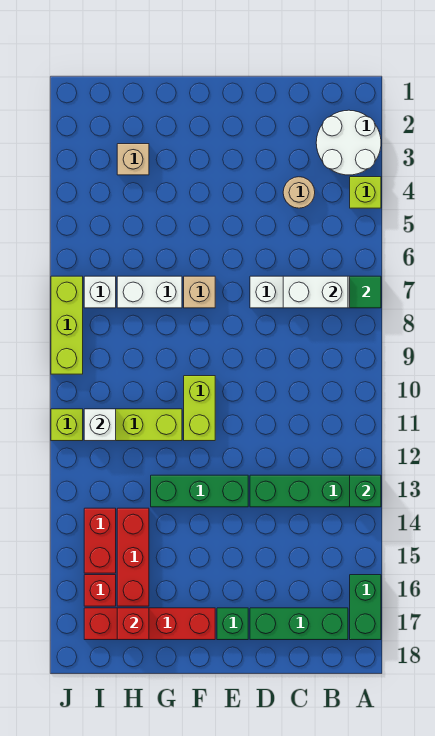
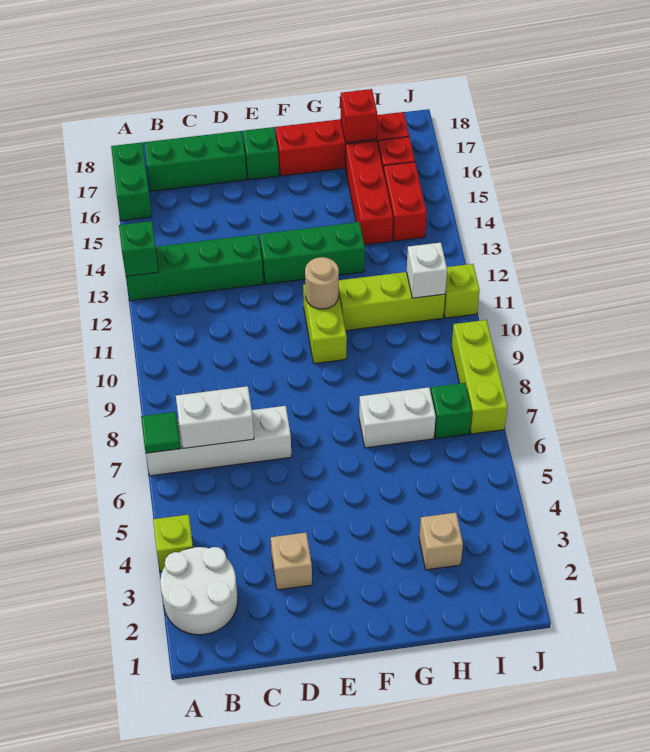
tan round brick C4 level 1 -> tan round brick F11 level 2
tan brick F7 level 1 -> tan brick D3 level 1
white brick I7 level 1 -> green brick I7 level 1

